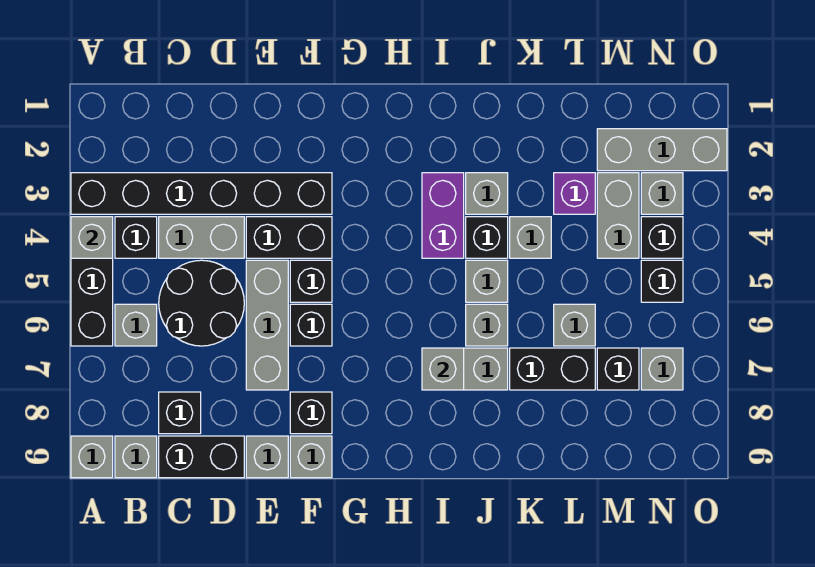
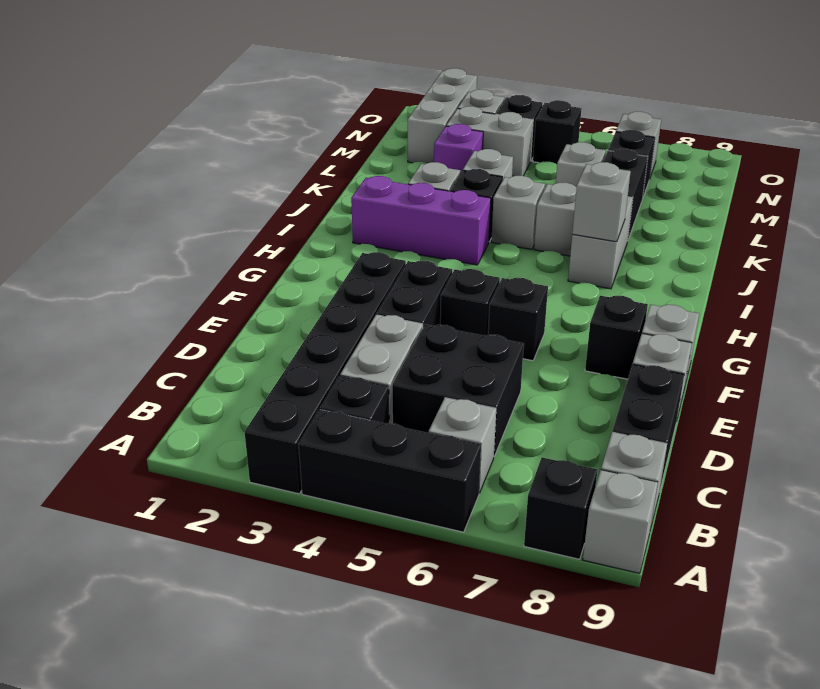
grey brick A4 level 2 -> none
black round brick C5:D6 level 1 -> black brick C5:D6 level 1
black brick C8 level 1 -> black brick A8 level 1
grey brick E5:E7 level 1 -> none
purple brick I3:I4 level 1 -> purple brick I2:I4 level 1

